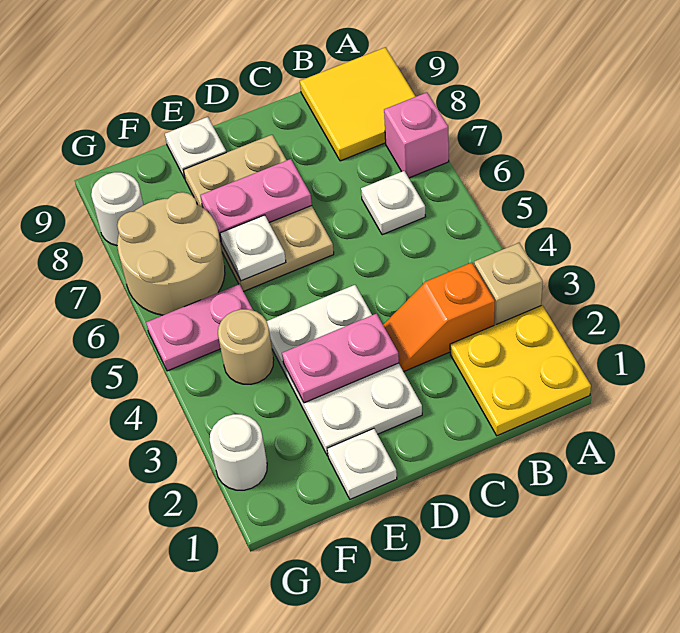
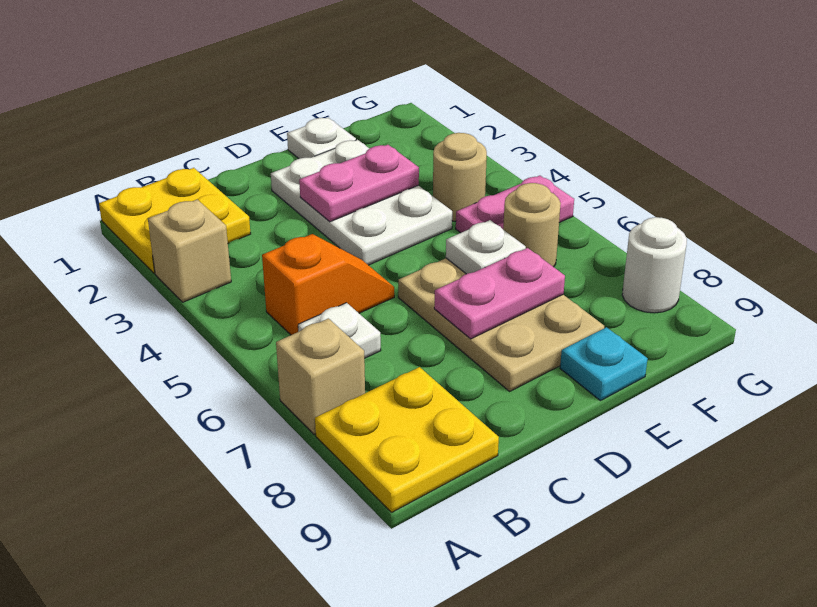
pink brick A7 level 1 -> tan brick A7 level 1
yellow tile A8:B9 level 1 -> yellow plate A8:B9 level 1
orange slope B3:C3 level 1 top B -> orange slope B5:C5 level 1 top B
white plate E9 level 1 -> cyan plate E9 level 1
tan round brick F6:G7 level 1 -> tan round brick F6 level 1
white round brick G2 level 1 -> none

